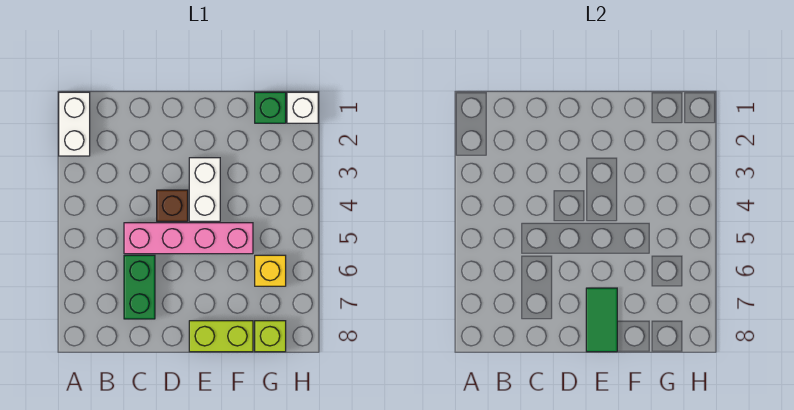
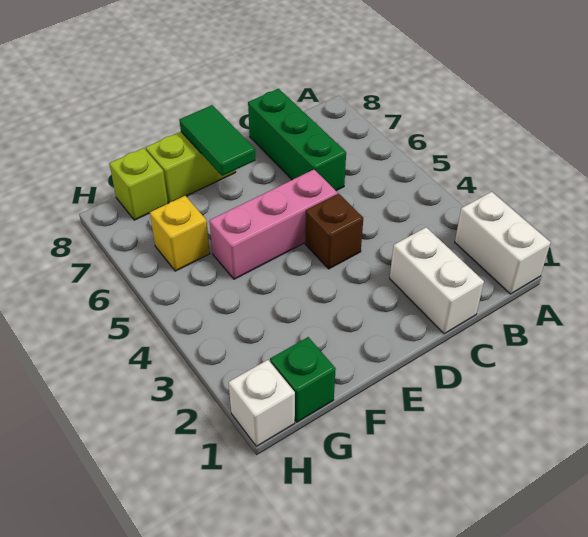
pink brick C5:F5 level 1 -> pink brick D5:F5 level 1
green brick C6:C7 level 1 -> green brick C6:C8 level 1
white brick E3:E4 level 1 -> white brick C1:C2 level 1

